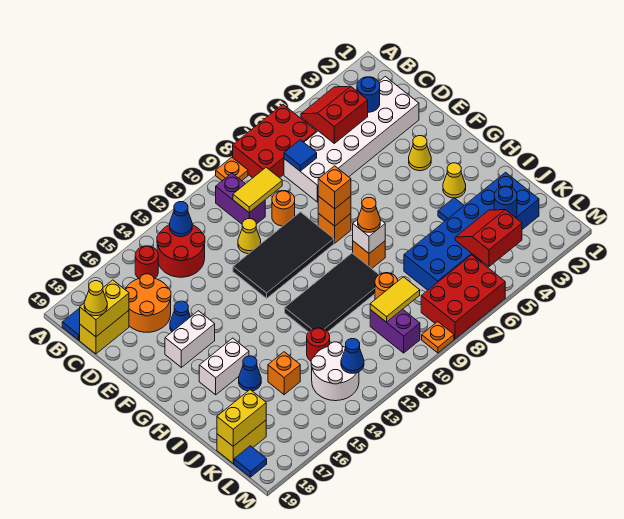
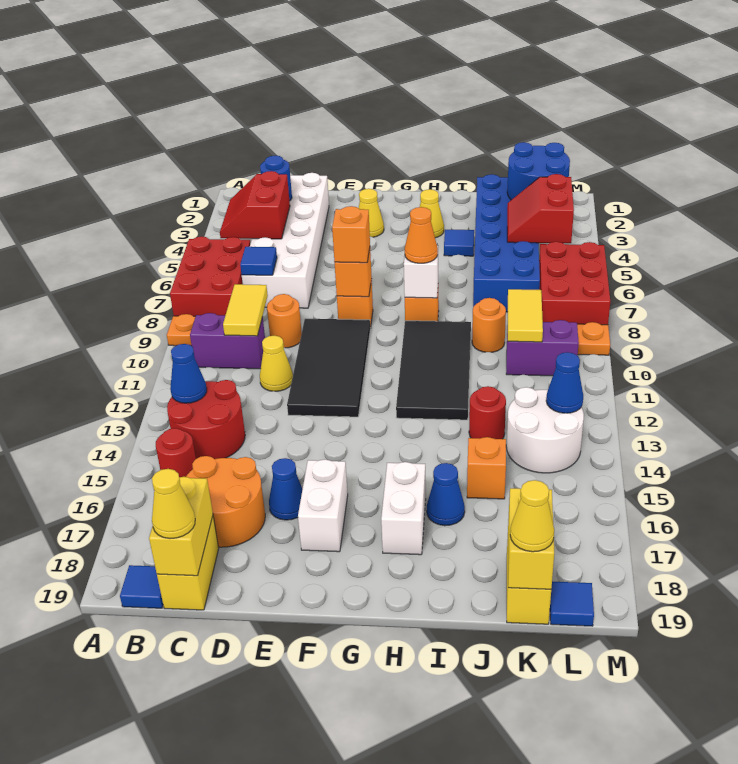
blue round brick K3 level 2 -> blue round brick K2:L3 level 2
none -> yellow cone K19 level 3

